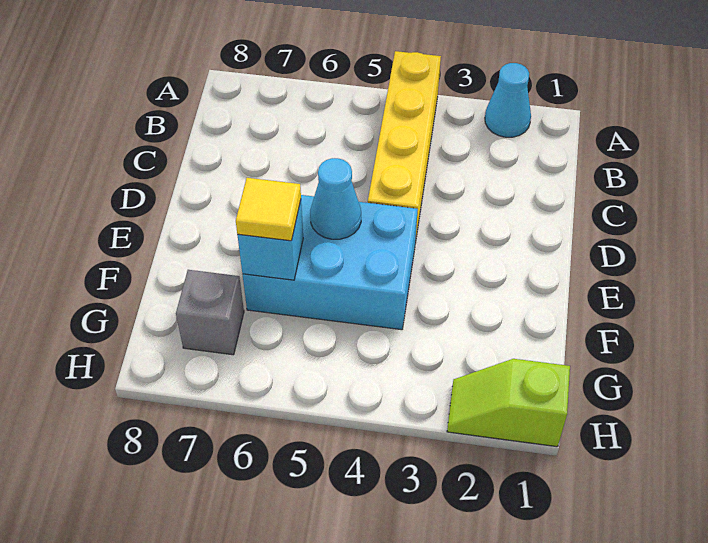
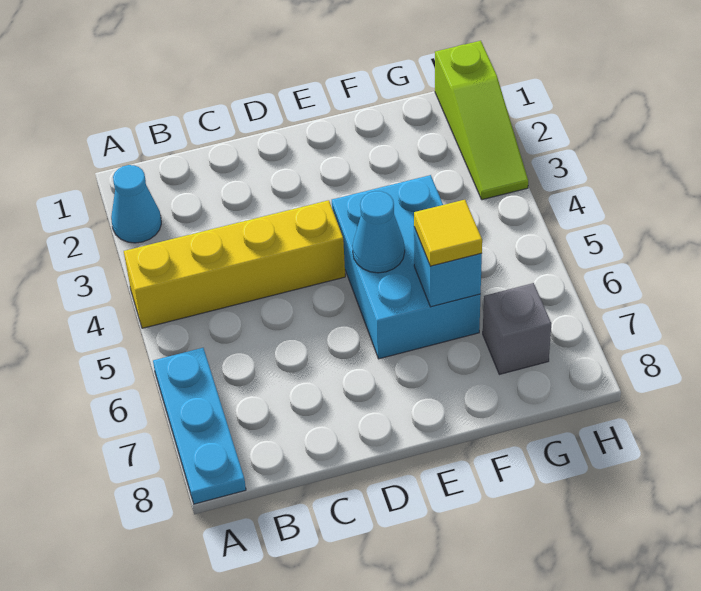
none -> cyan plate A6:A8 level 1
lime slope H1:H2 level 1 top 1 -> lime slope H1:H3 level 1 top 1

